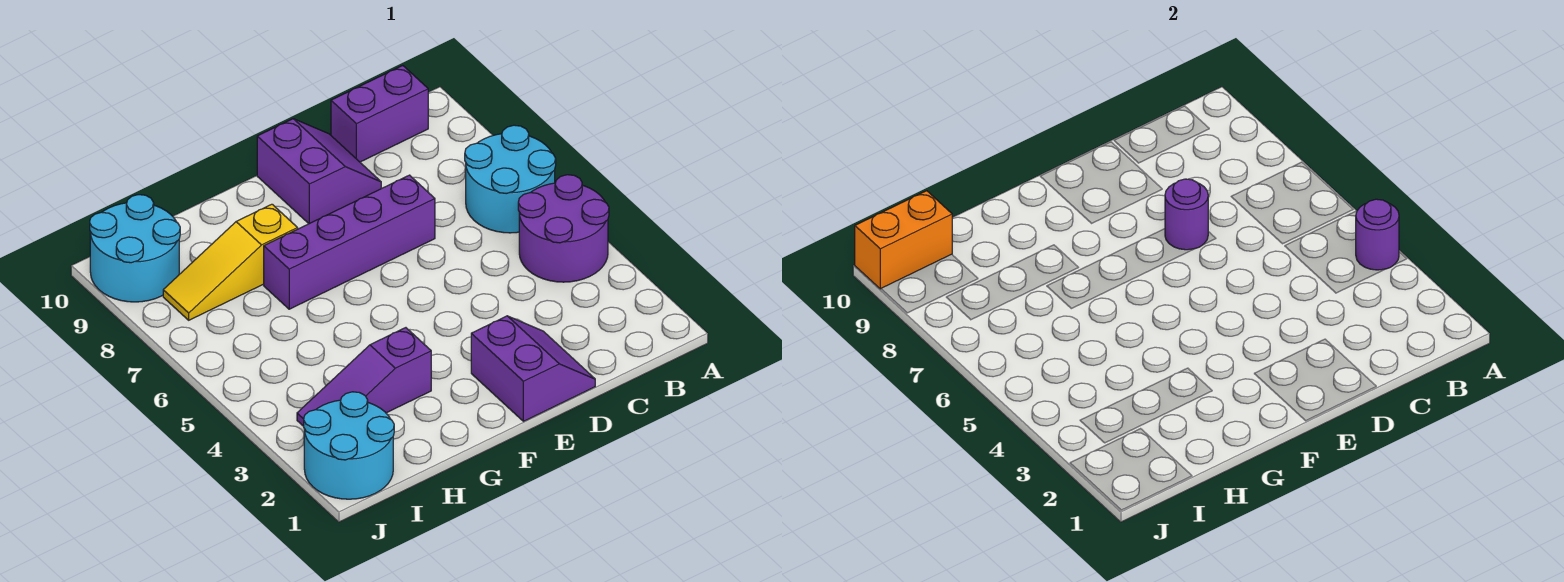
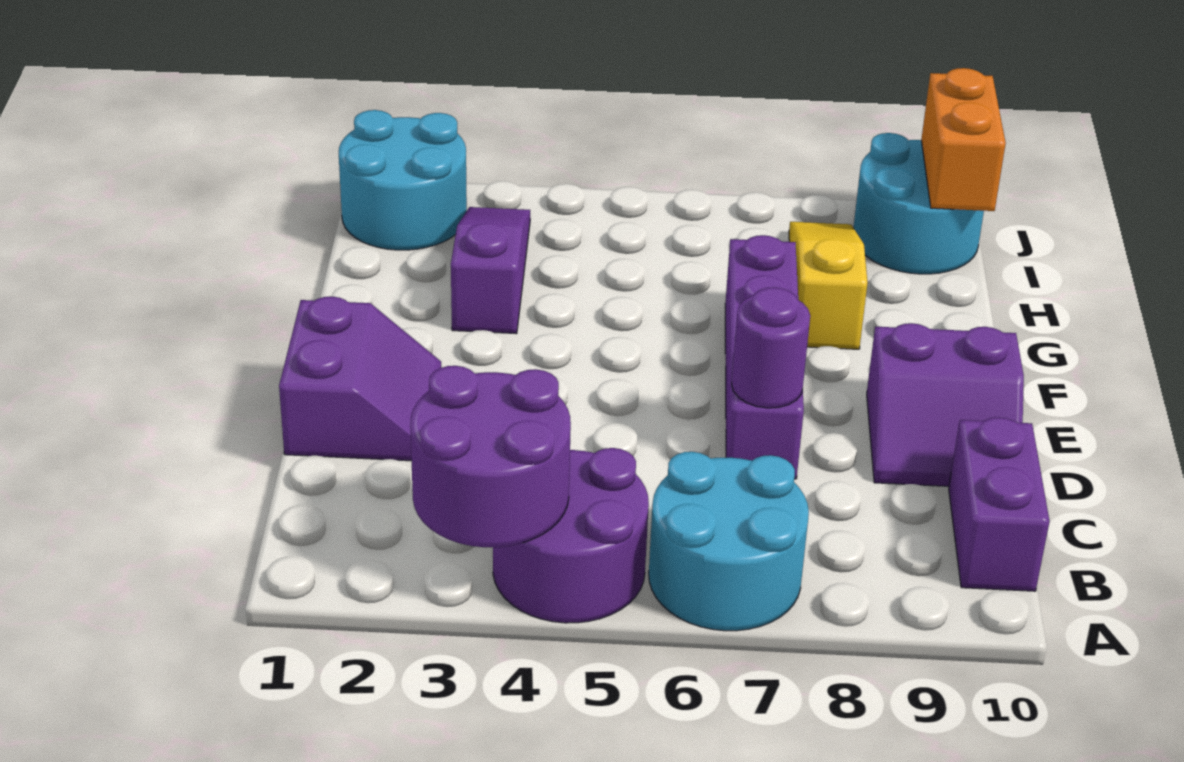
purple round brick A4 level 2 -> purple round brick A3:B4 level 2
purple slope D1:E2 level 1 top E -> purple slope D1:E2 level 1 top 1

